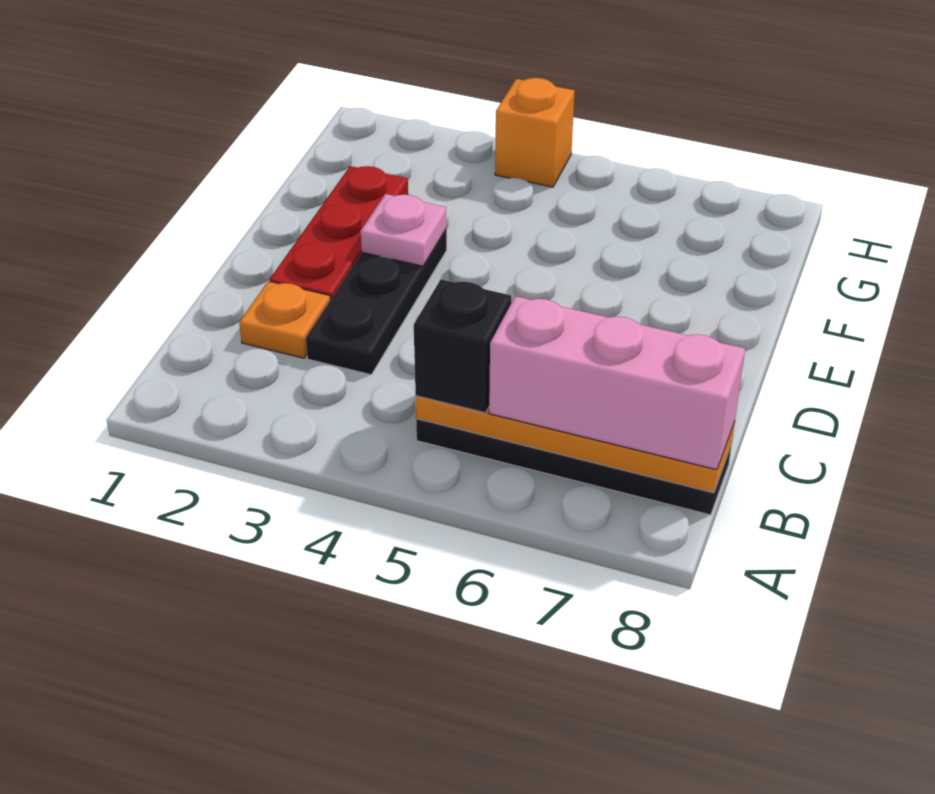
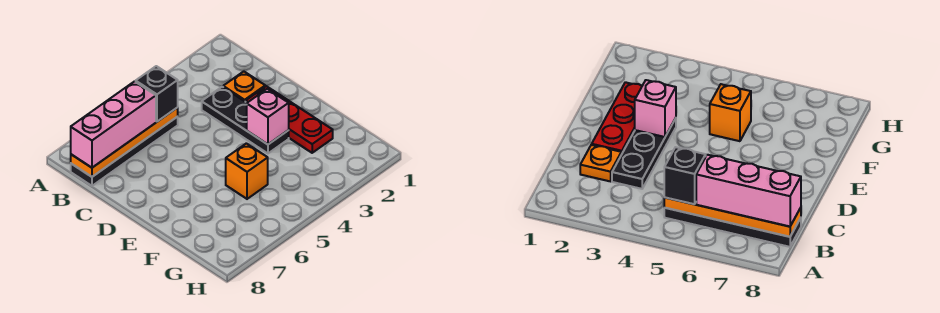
pink plate E3 level 2 -> pink brick E3 level 2
orange brick H4 level 1 -> orange brick F5 level 1

